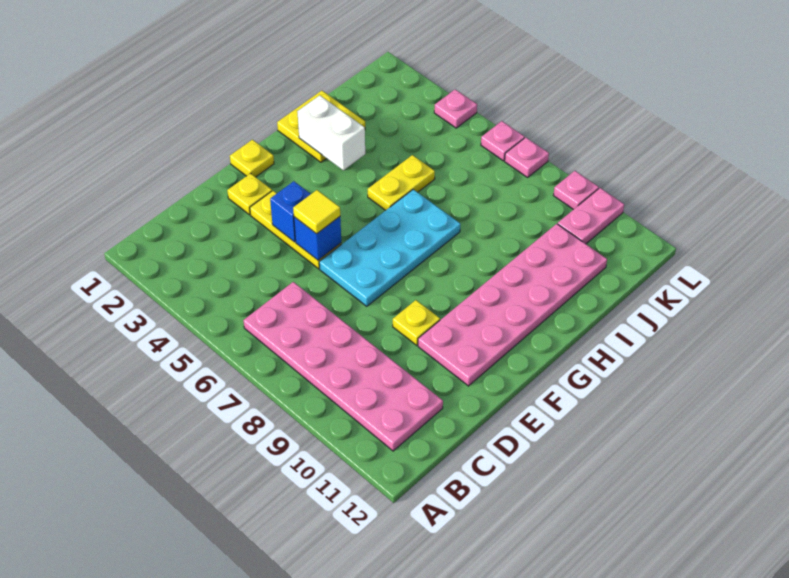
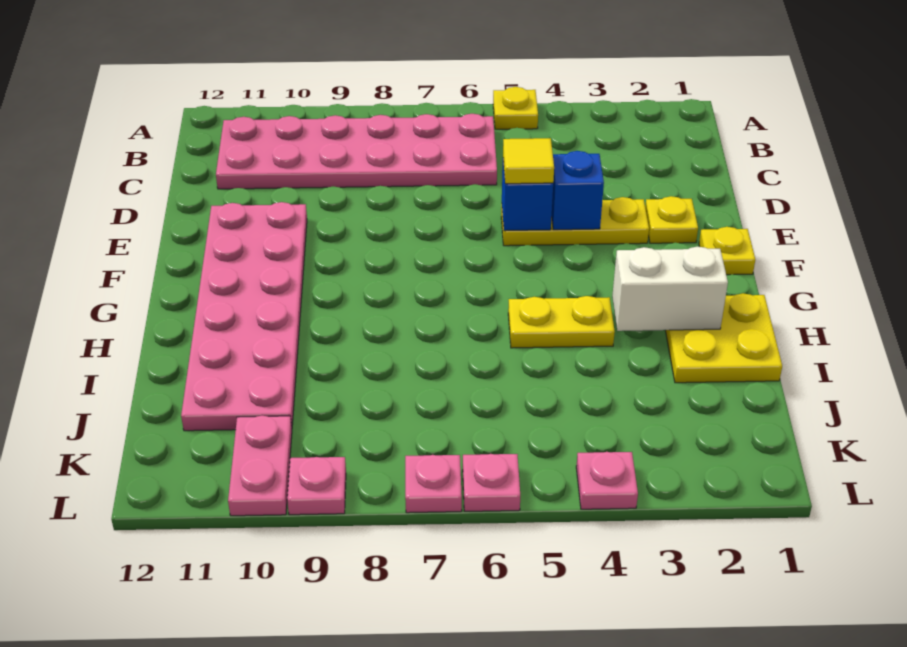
cyan plate E6:H7 level 1 -> none
yellow plate E9 level 1 -> yellow plate A5 level 1
yellow plate H5:I5 level 1 -> yellow plate H4:H5 level 1

